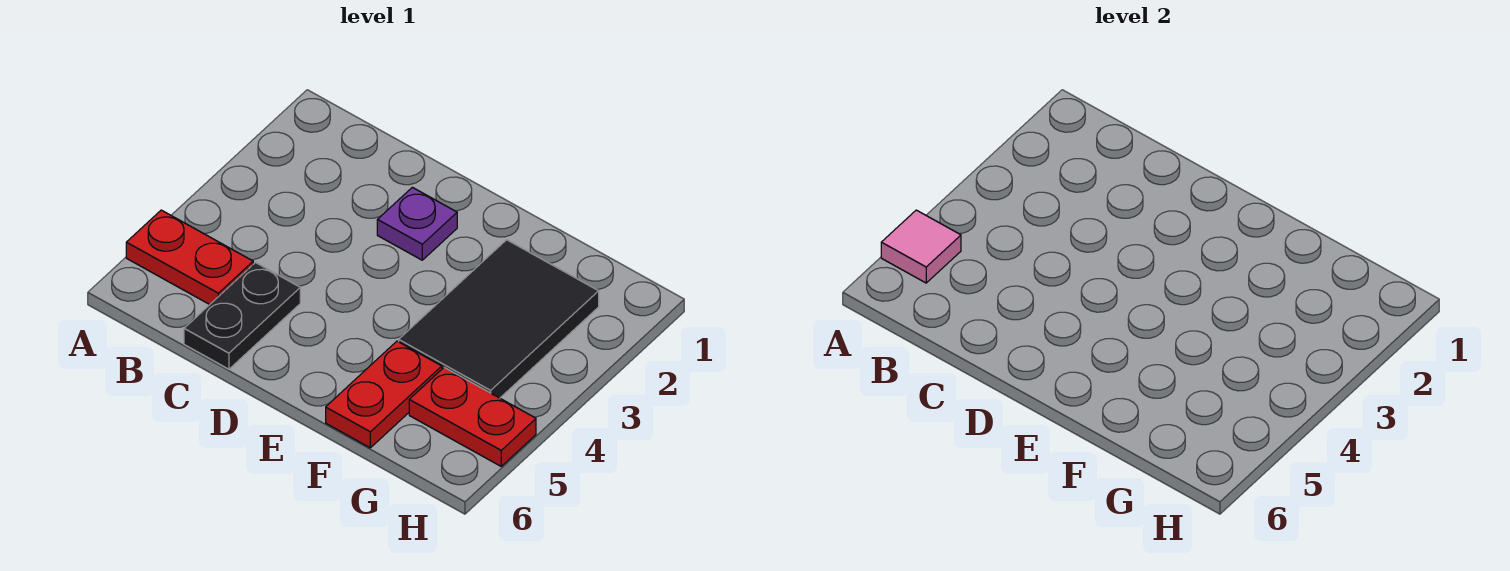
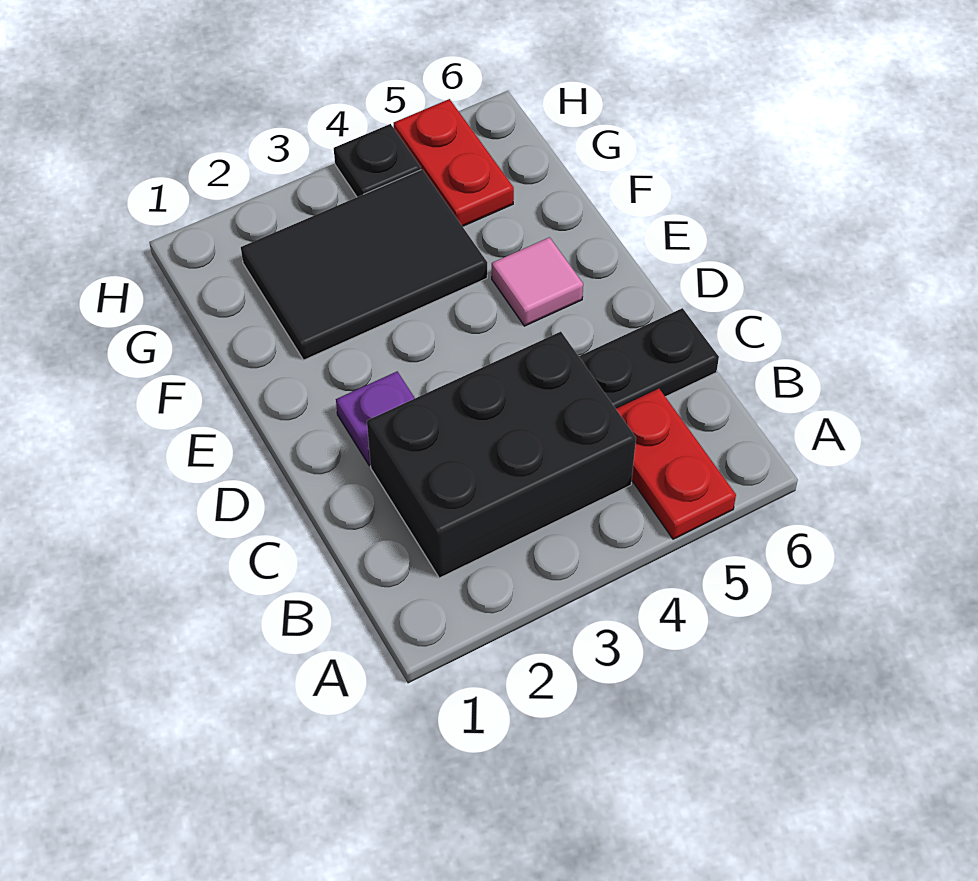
pink tile A5 level 2 -> pink tile E5 level 1
none -> black brick B2:C4 level 1
red plate F5:F6 level 1 -> none
none -> black plate H4 level 1

